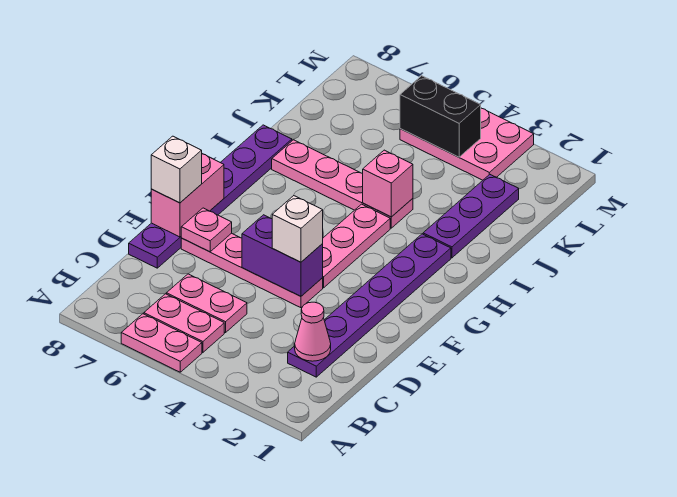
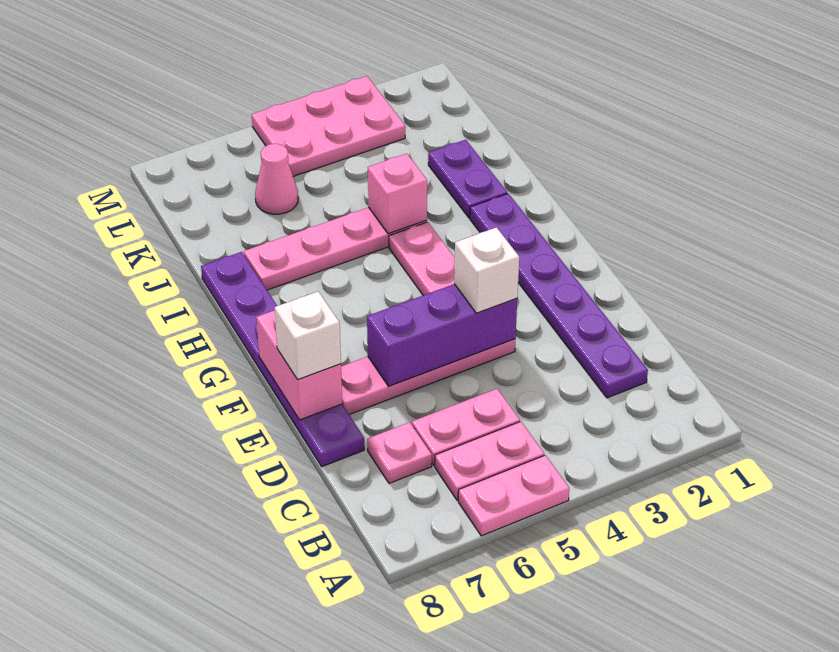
pink cone C2 level 2 -> pink cone K6 level 1
purple brick E4:E5 level 2 -> purple brick E4:E6 level 2
pink plate E7 level 2 -> pink plate C7 level 1
purple plate I2:K2 level 1 -> purple plate I2:J2 level 1
black brick L4:L5 level 2 -> none

